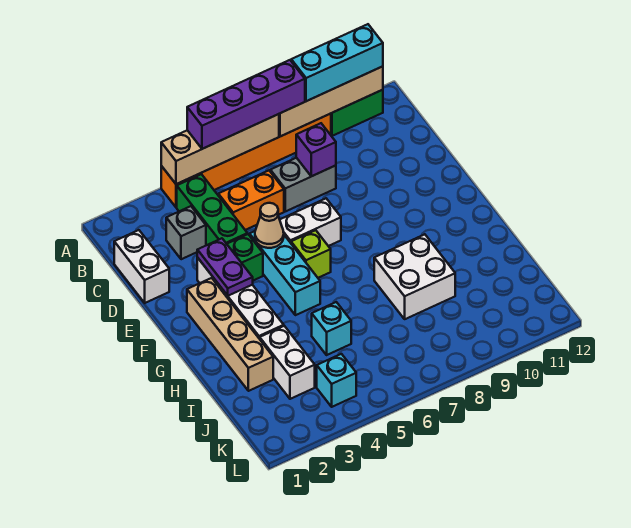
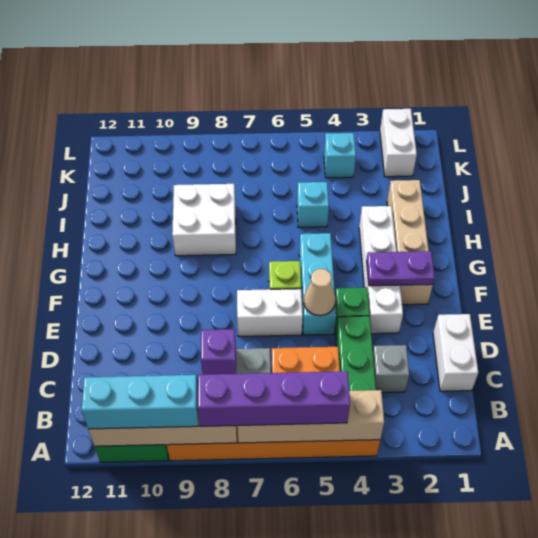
purple plate E3:F3 level 2 -> purple plate F2:F3 level 2
white brick I3:J3 level 1 -> white brick K2:L2 level 1

